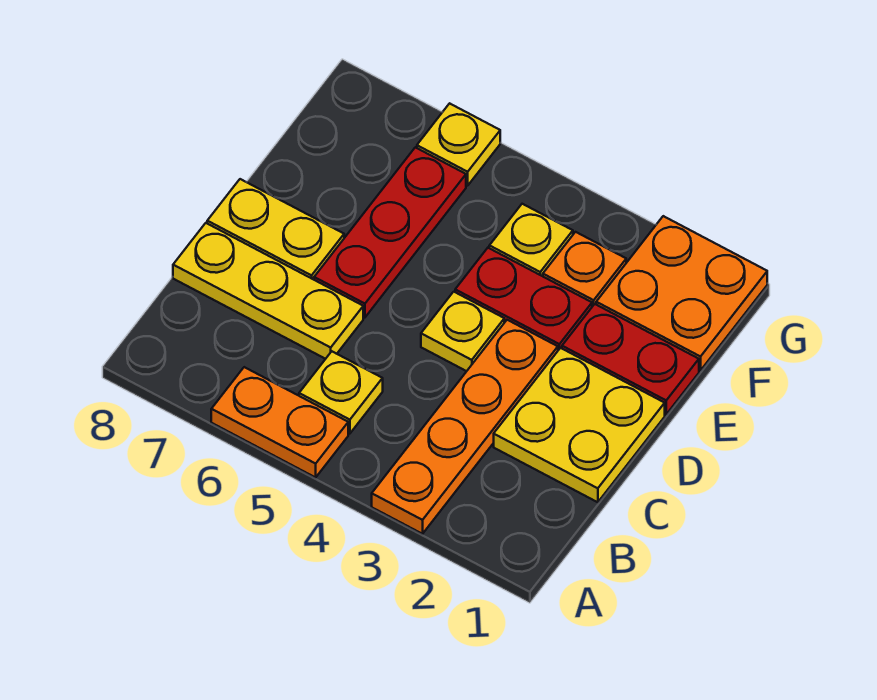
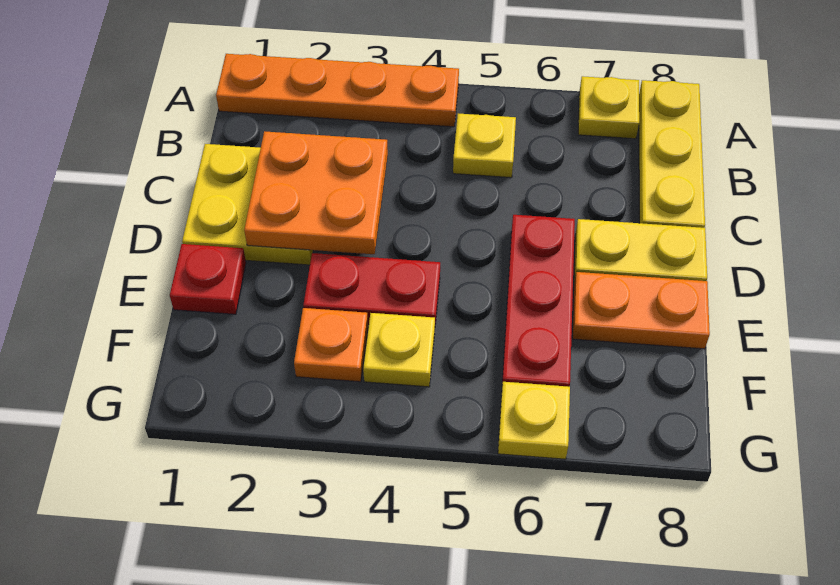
orange plate A3:D3 level 1 -> orange plate A1:A4 level 1
orange plate A5:A6 level 1 -> orange plate E7:E8 level 1
yellow plate C6:C8 level 1 -> yellow plate A8:C8 level 1
yellow plate D4 level 1 -> yellow plate A7 level 1
red plate E1:E2 level 1 -> red plate E1 level 1
orange plate F1:G2 level 1 -> orange plate C2:D3 level 2

